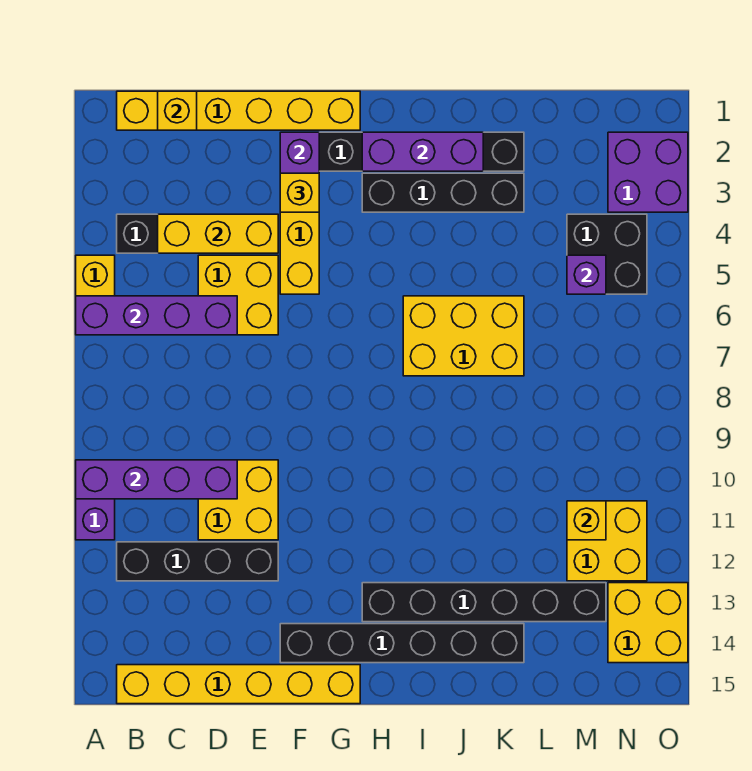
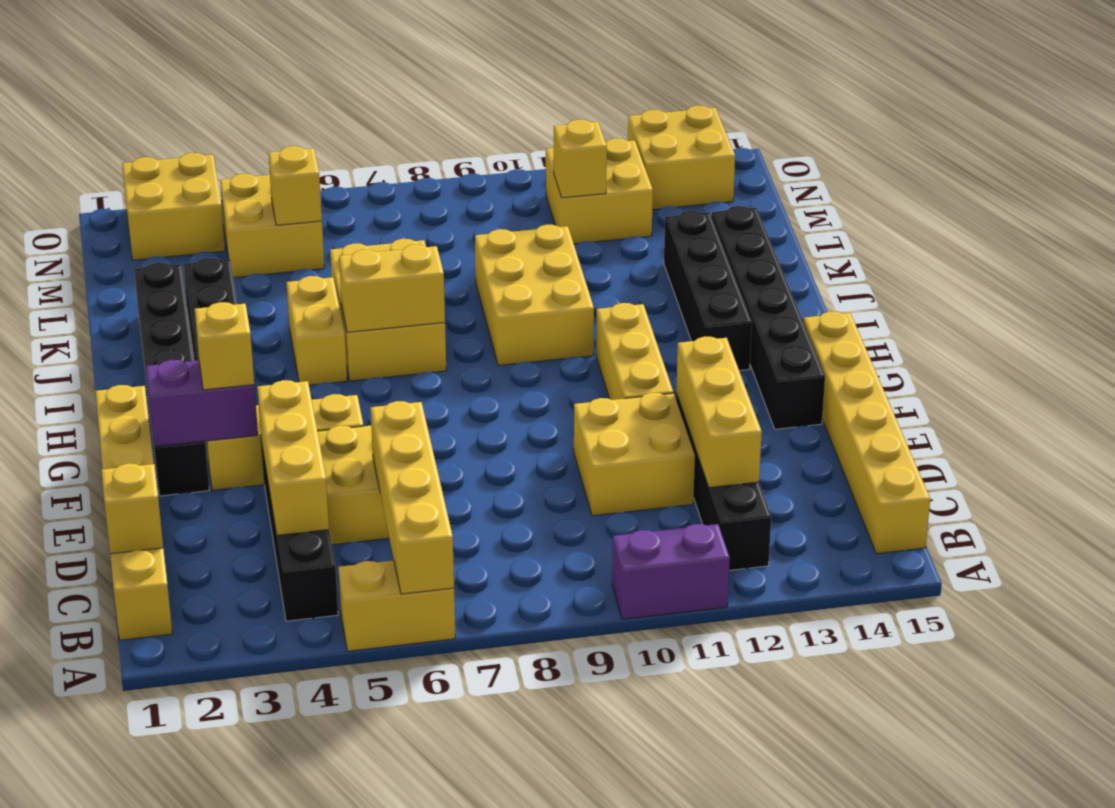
purple brick A6:D6 level 2 -> yellow brick A6:D6 level 2
purple brick A10:D10 level 2 -> none
none -> yellow brick C12:E12 level 2
none -> yellow brick F11:H11 level 1
purple brick H2:J2 level 2 -> none
black brick H13:M13 level 1 -> black brick H13:K13 level 1
none -> yellow brick I5:J5 level 1
none -> yellow brick I6:I7 level 2
none -> yellow brick I9:K10 level 1
black brick M4:N5 level 1 -> yellow brick M4:N5 level 1
purple brick M5 level 2 -> yellow brick M5 level 2
purple brick N2:O3 level 1 -> yellow brick N2:O3 level 1

